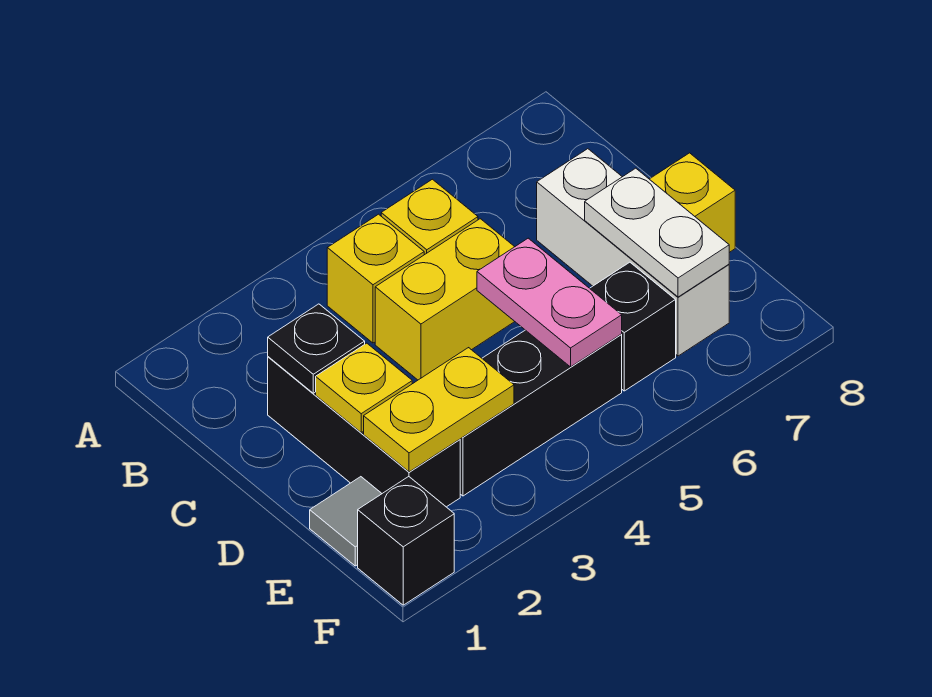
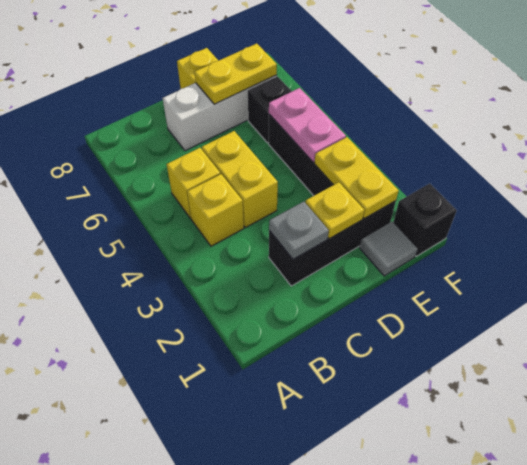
black plate C2 level 2 -> grey plate C2 level 2
pink plate D5:E5 level 2 -> pink plate E4:E5 level 2
white plate D7:E7 level 2 -> yellow plate D7:E7 level 2

